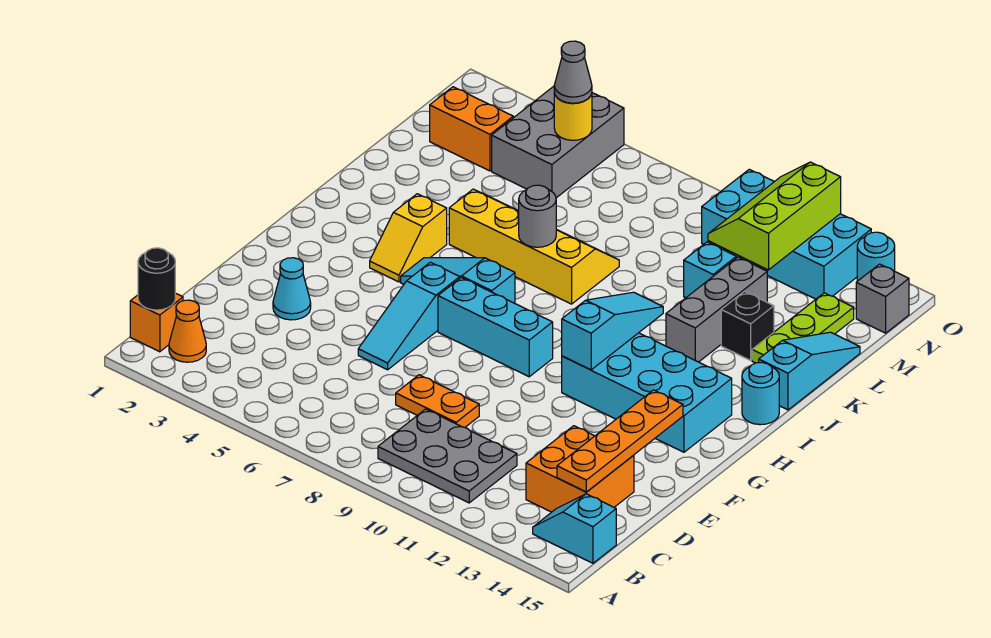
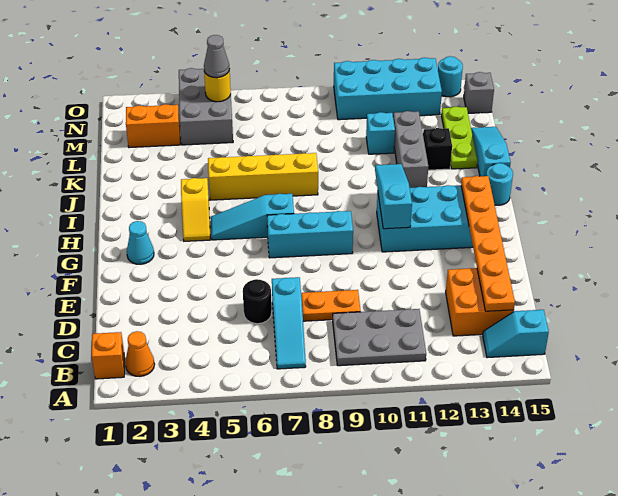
black round brick B1 level 2 -> black round brick D6 level 1
orange plate C14:F14 level 2 -> orange plate C14:H14 level 2
cyan cone E3 level 1 -> cyan cone G2 level 1
cyan slope E6:G6 level 1 top G -> cyan slope B7:D7 level 1 top D
grey round brick J7 level 2 -> none
lime slope M11:O12 level 2 top 12 -> none

